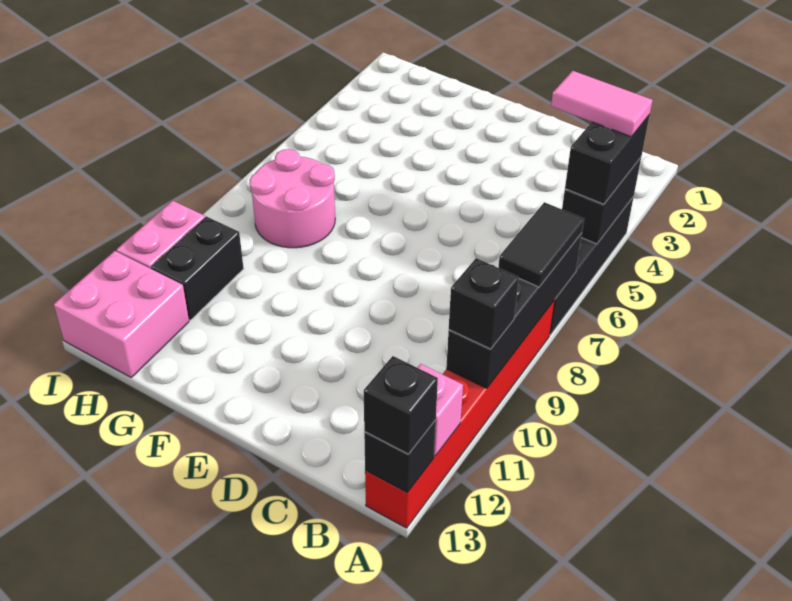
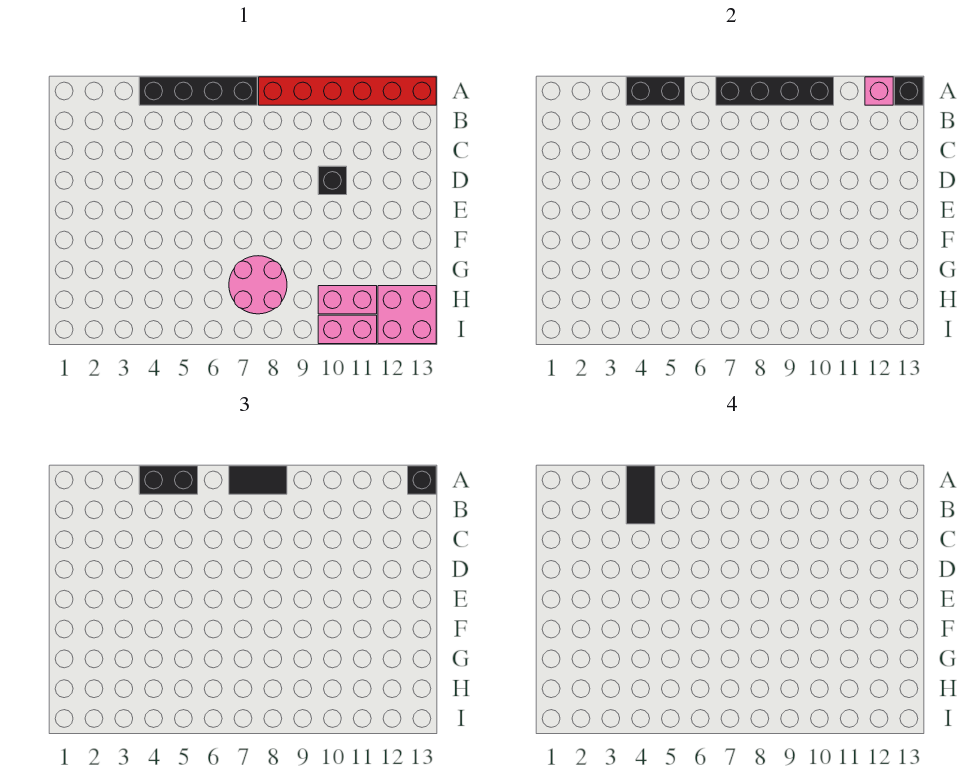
pink tile A4:B4 level 4 -> black tile A4:B4 level 4
black brick A10 level 3 -> black brick D10 level 1
black brick H10:H11 level 1 -> pink brick H10:H11 level 1

